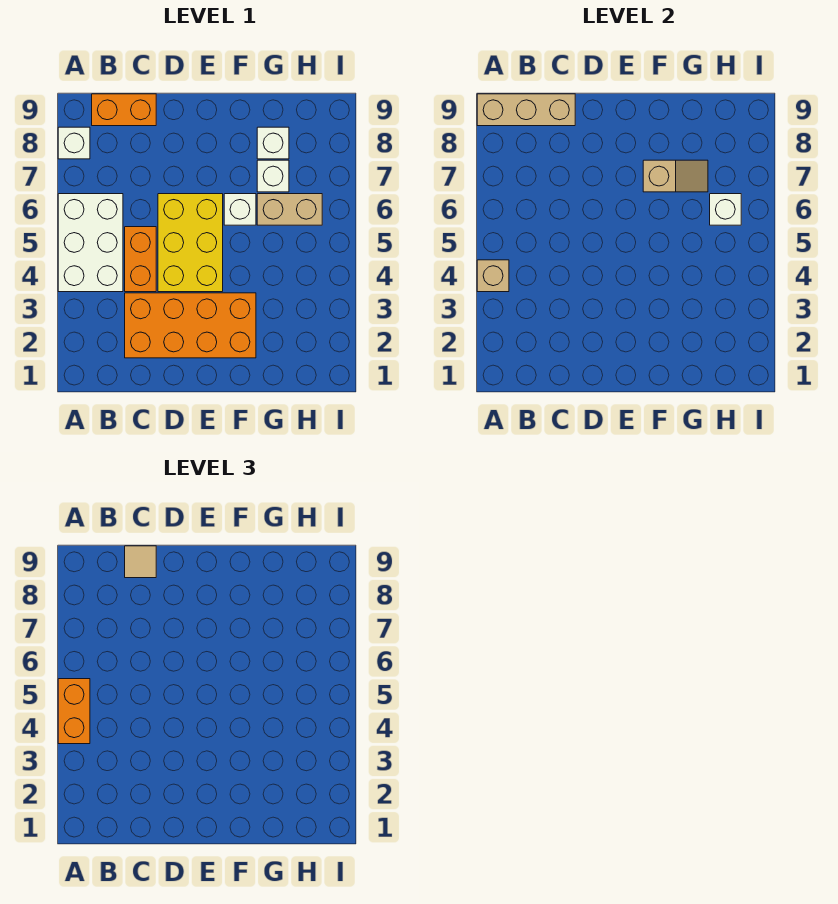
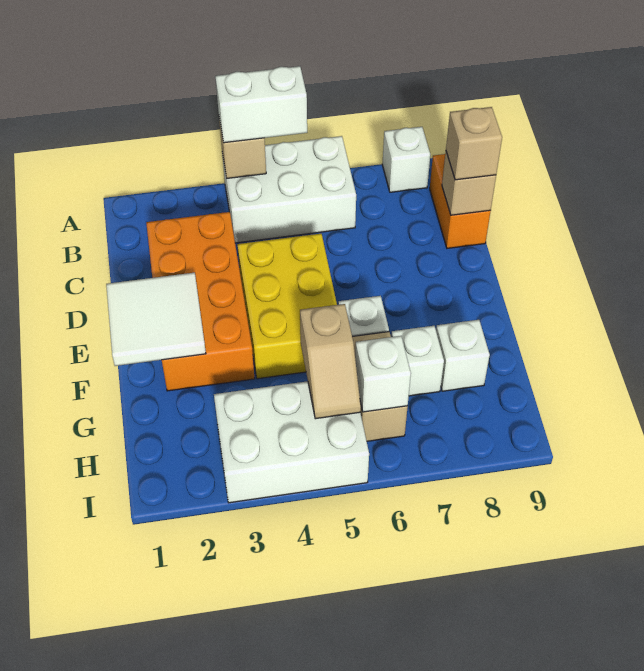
orange brick A4:A5 level 3 -> white brick A4:A5 level 3
tan brick A9:C9 level 2 -> tan brick C9 level 2
orange brick C4:C5 level 1 -> none
tan tile C9 level 3 -> tan brick C9 level 3
yellow brick D4:E6 level 1 -> yellow brick D4:F5 level 1
none -> white tile E1:F2 level 2
tan slope F7:G7 level 2 top F -> tan slope G5:H5 level 2 top G
none -> white brick H3:I5 level 1

